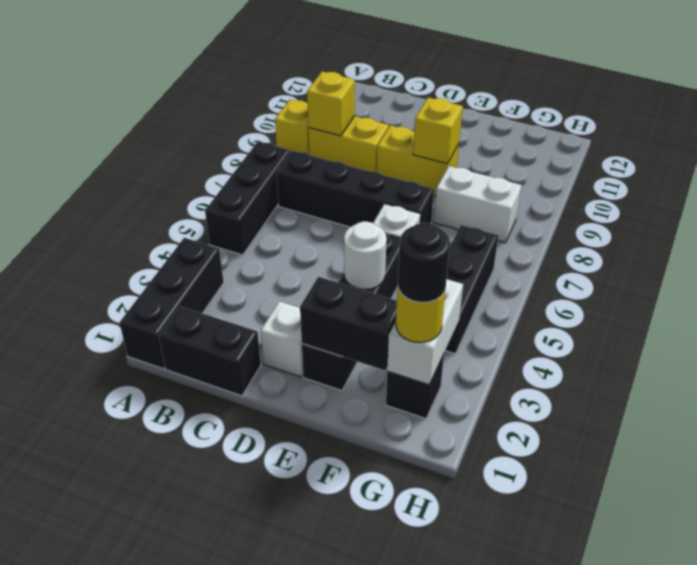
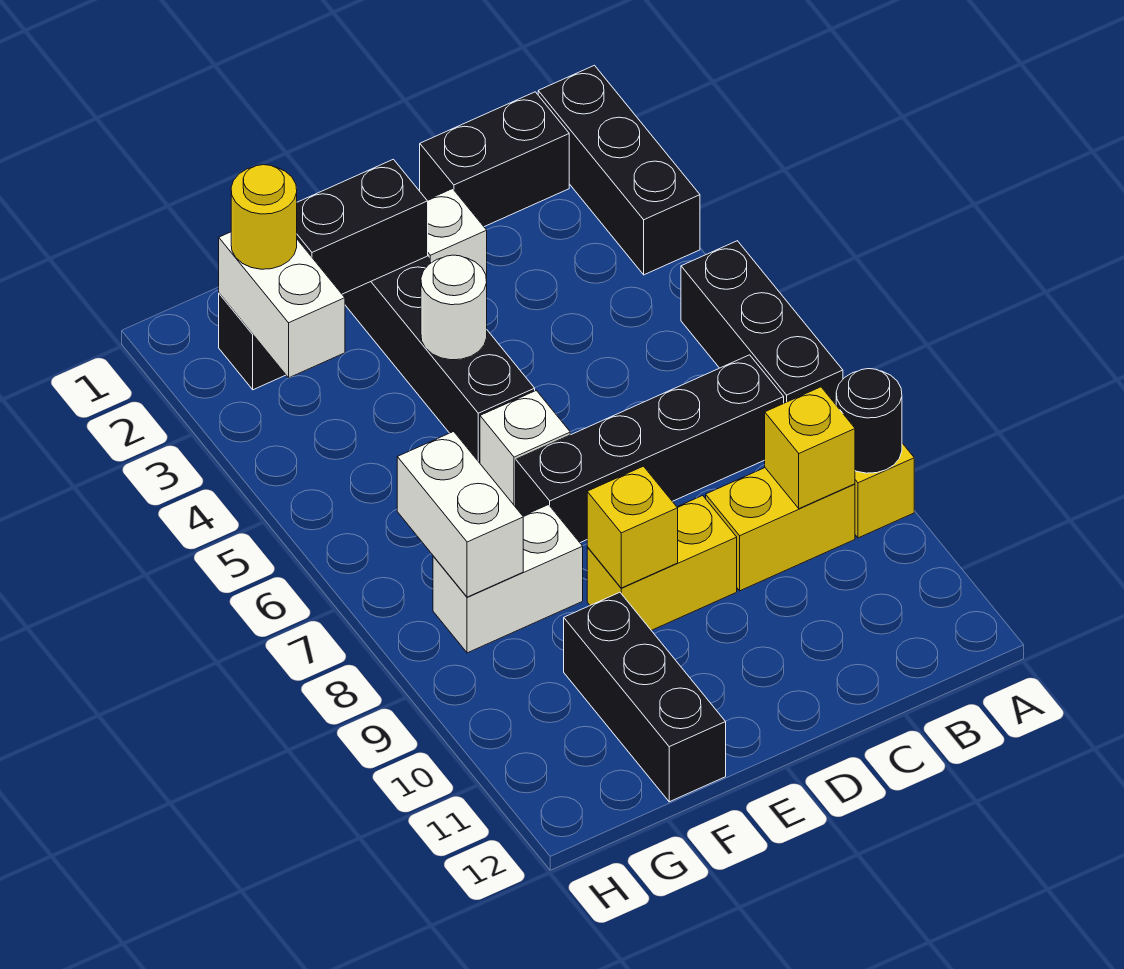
black round brick G2 level 4 -> black round brick A9 level 2
black brick G4:G6 level 1 -> black brick F10:F12 level 1
none -> white brick G7:G8 level 2

